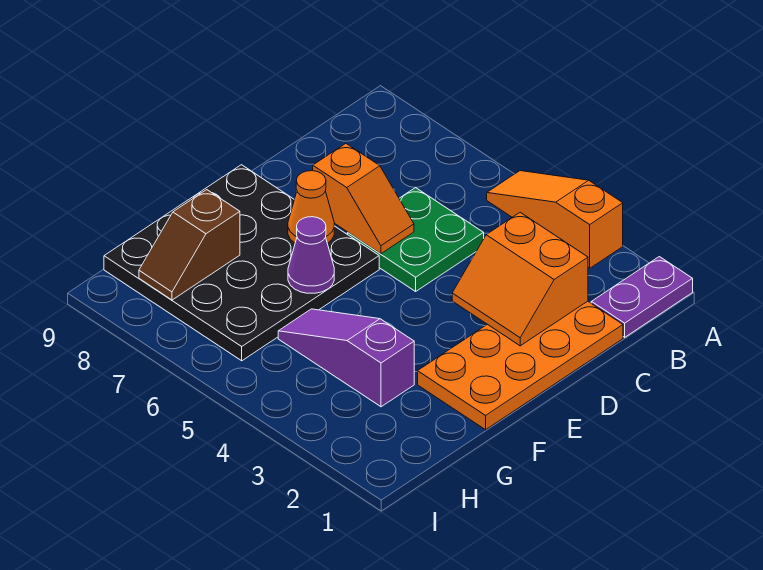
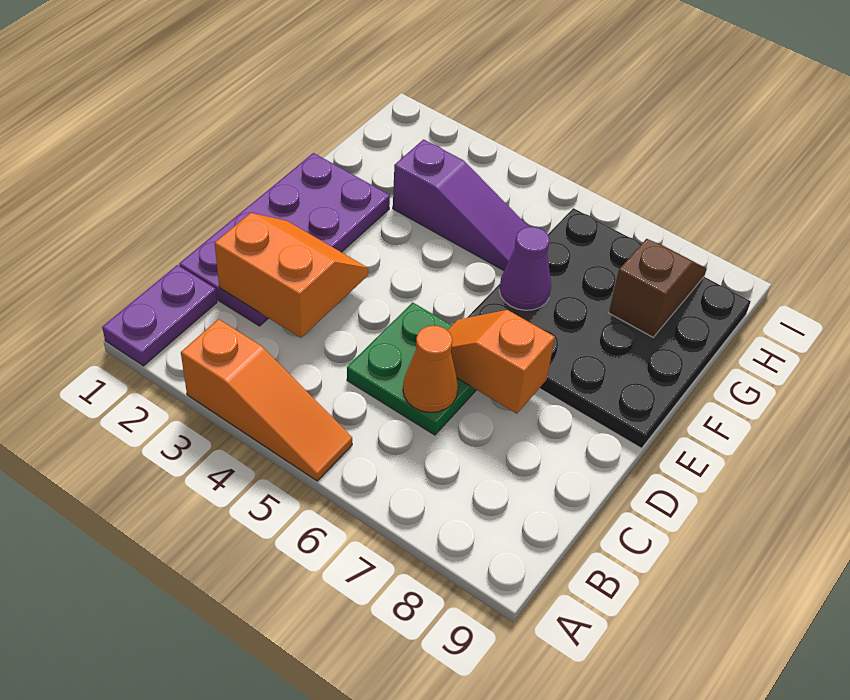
orange plate C1:F2 level 1 -> purple plate C1:F2 level 1
orange cone E7 level 2 -> orange cone C6 level 2

